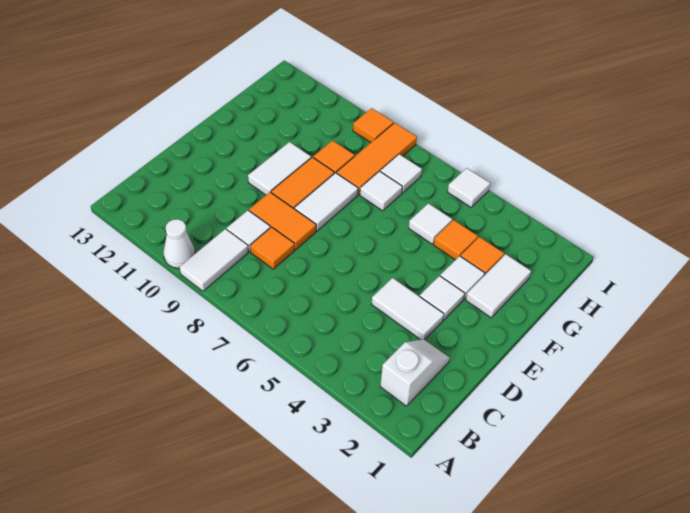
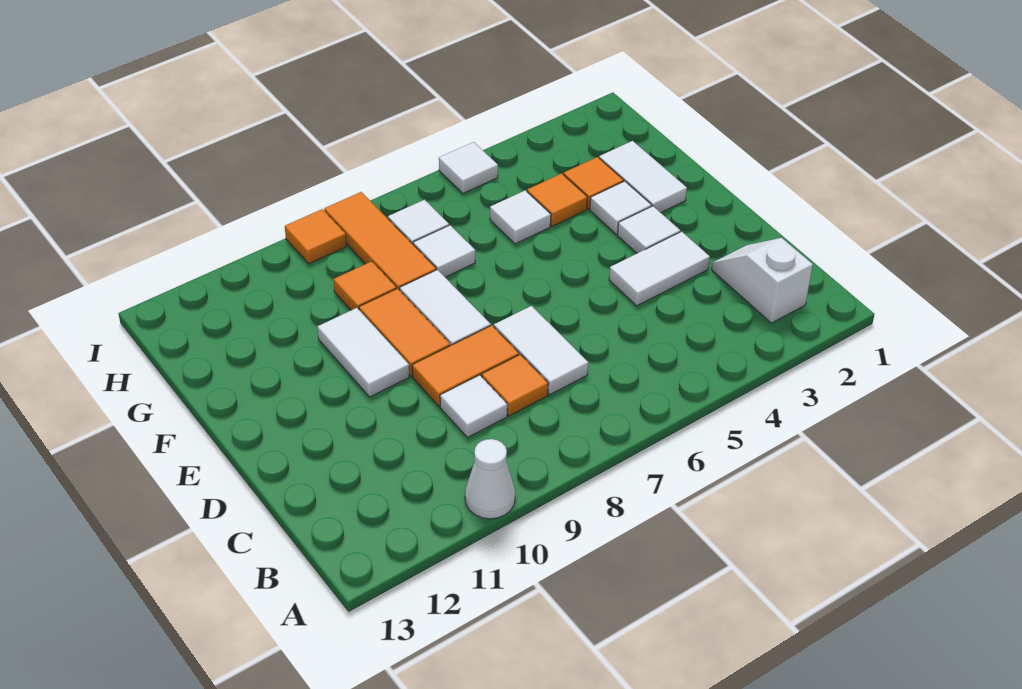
white tile A9:B9 level 1 -> white tile C7:D7 level 1

